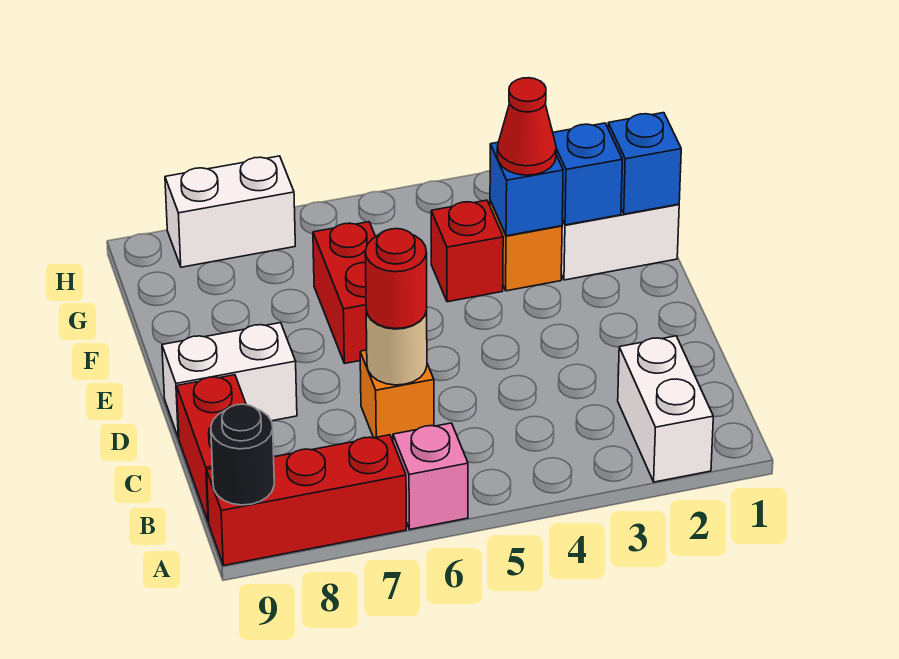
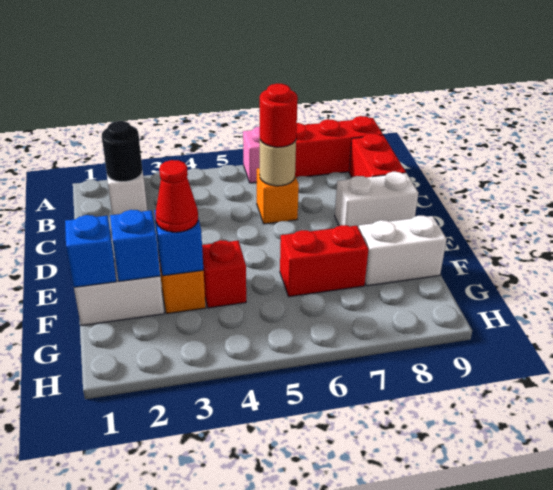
black round brick A9 level 2 -> black round brick B2 level 2
red brick E6:F6 level 1 -> red brick F6:F7 level 1
white brick H7:H8 level 1 -> white brick F8:F9 level 1

